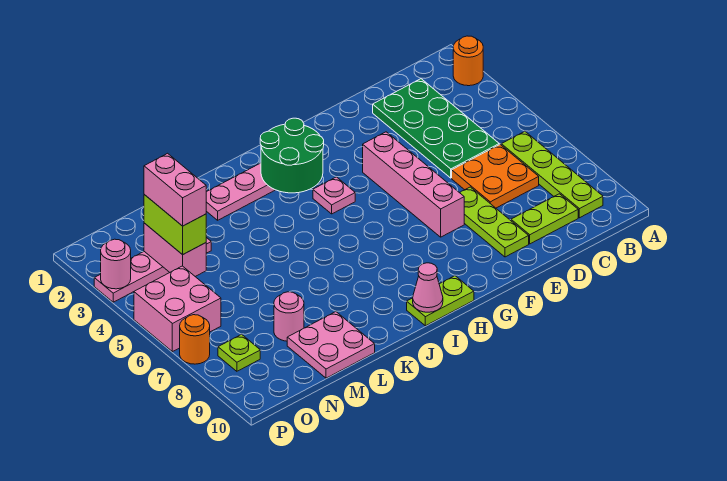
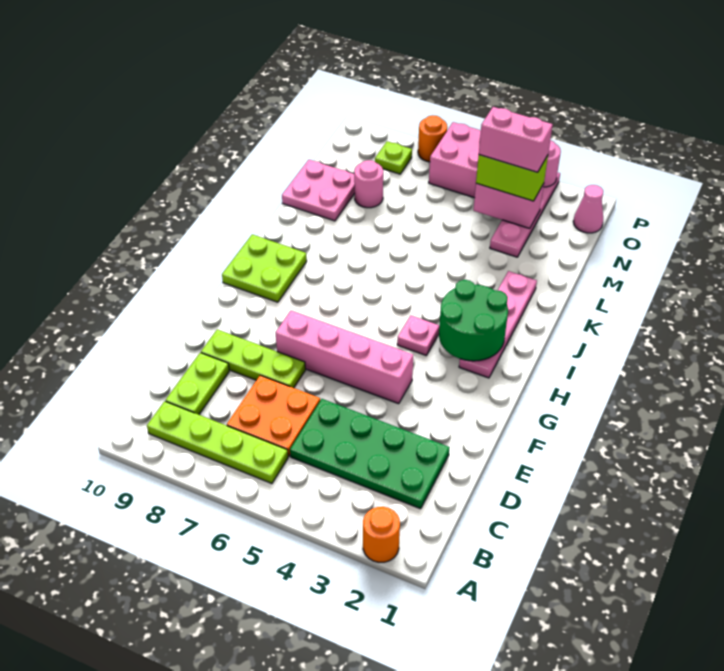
lime plate H10:I10 level 1 -> lime plate H9:I10 level 1
pink cone I10 level 2 -> pink cone O1 level 1

